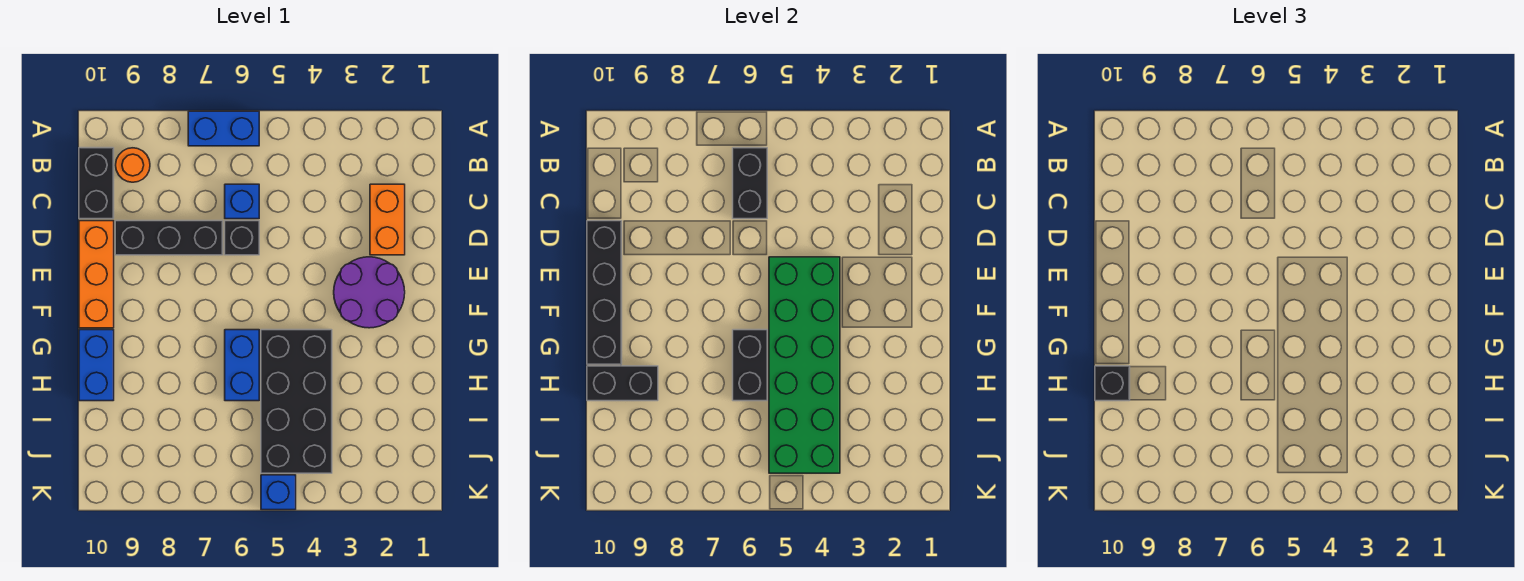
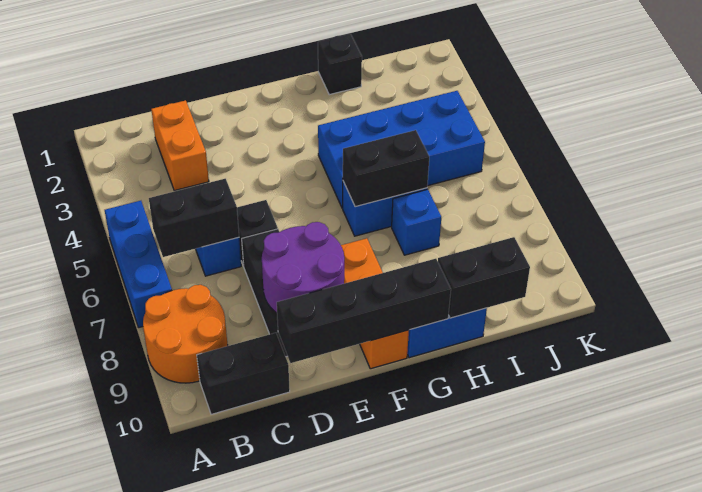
blue brick A6:A7 level 1 -> blue brick A5:A7 level 1
orange round brick B9 level 1 -> orange round brick A8:B9 level 1
orange brick C2:D2 level 1 -> orange brick C2:C3 level 1
orange brick D10:F10 level 1 -> orange brick F8:F10 level 1
purple round brick E2:F3 level 1 -> purple round brick D8:E9 level 2
green brick E4:J5 level 2 -> none
black brick G4:J5 level 1 -> blue brick G4:J5 level 1
black brick H9:H10 level 2 -> black brick H10:I10 level 2
black brick H10 level 3 -> black brick H1 level 1
blue brick K5 level 1 -> blue brick H7 level 1

